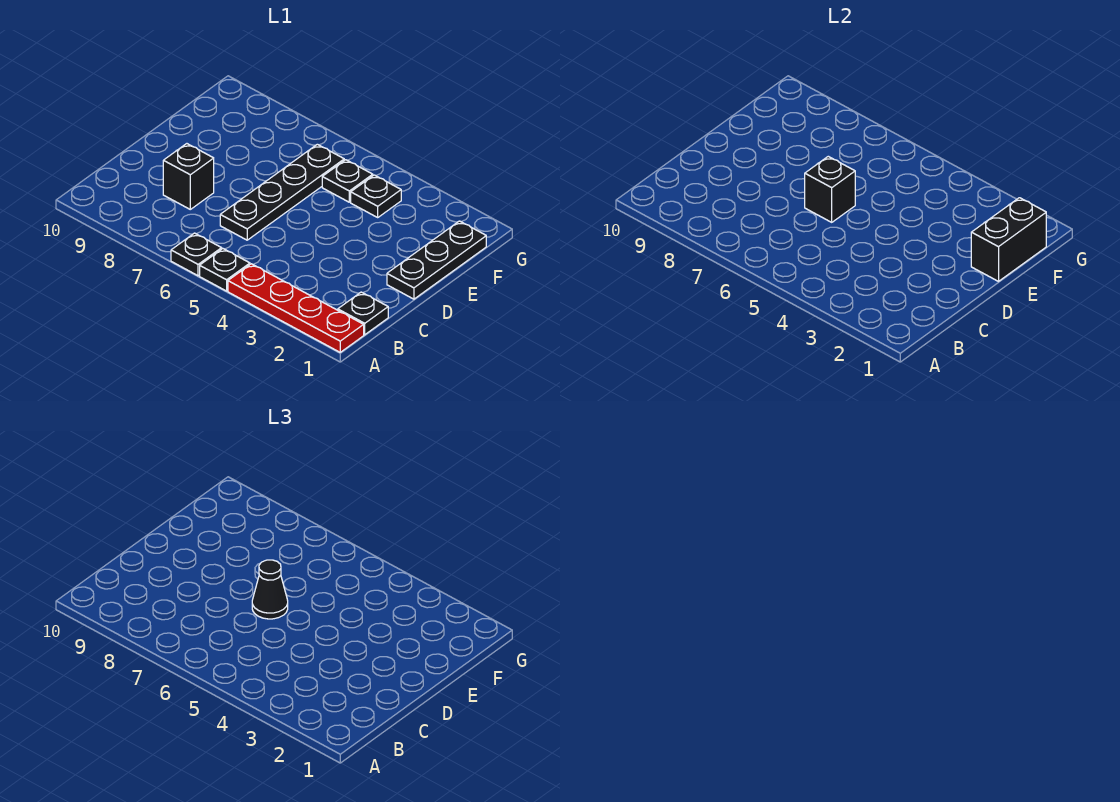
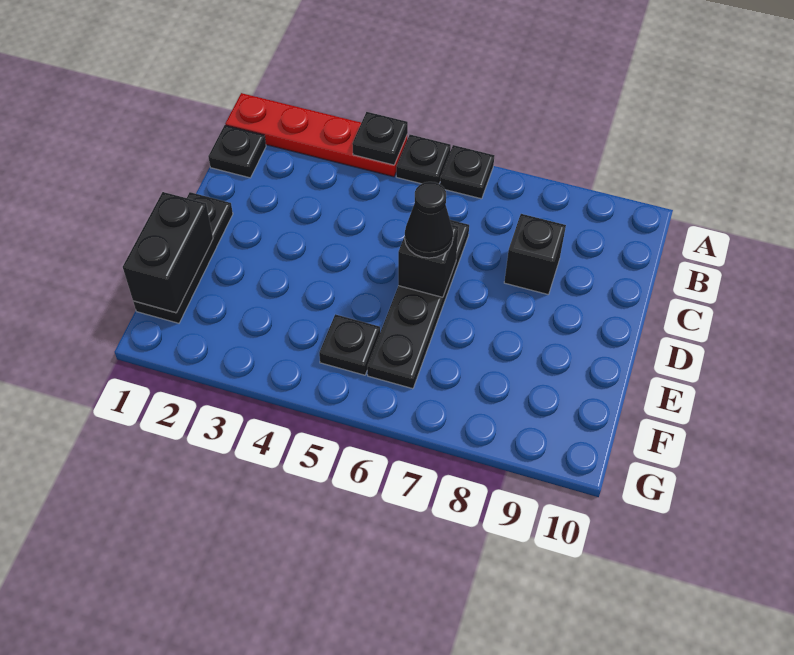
black plate F4 level 1 -> black plate A4 level 2

